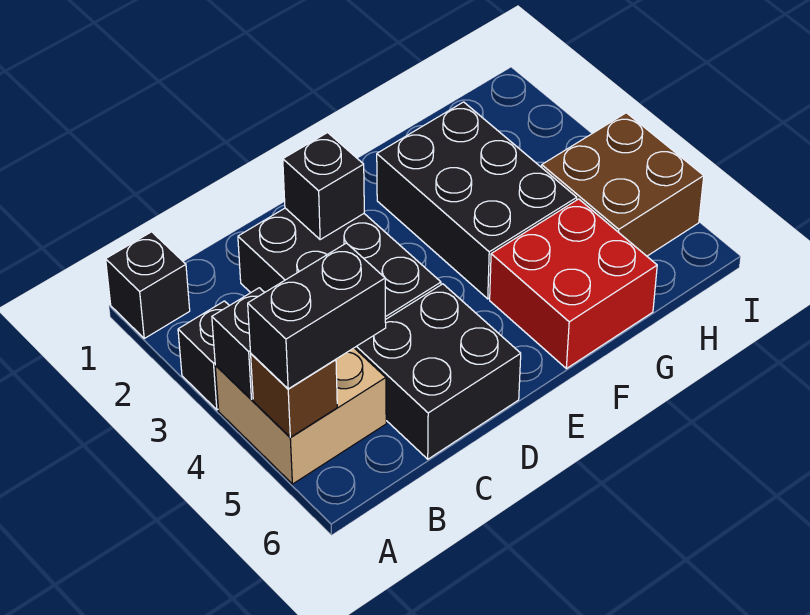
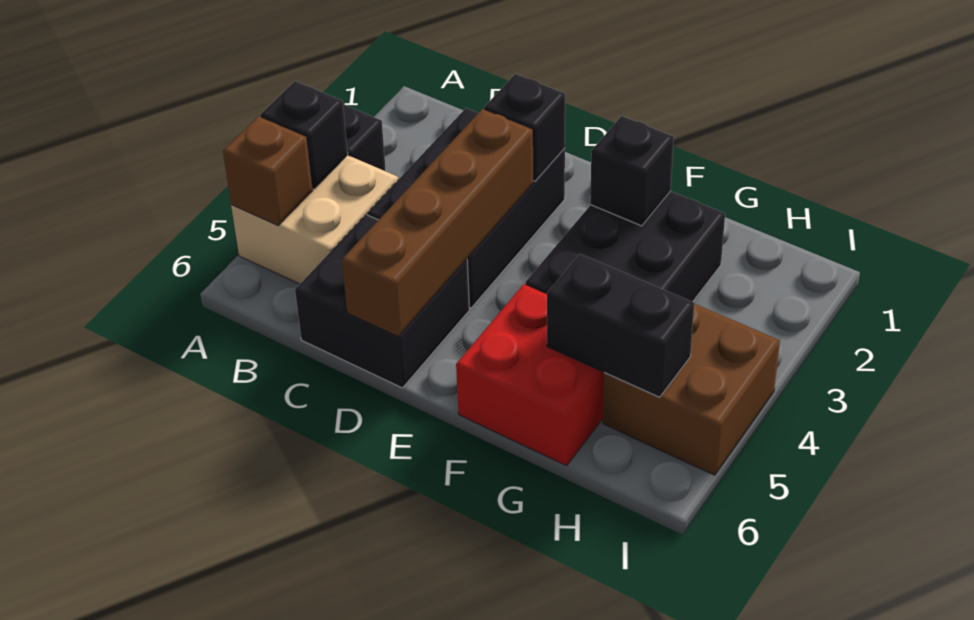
black brick A1 level 1 -> black brick F2 level 2
black brick A5:B5 level 3 -> black brick G5:H5 level 2
none -> brown brick D3:D6 level 2

